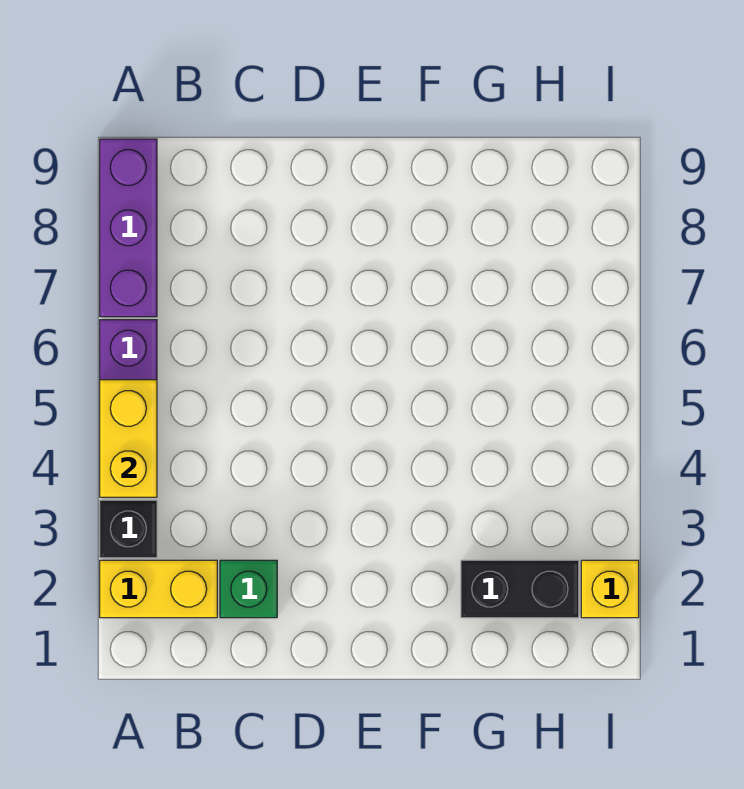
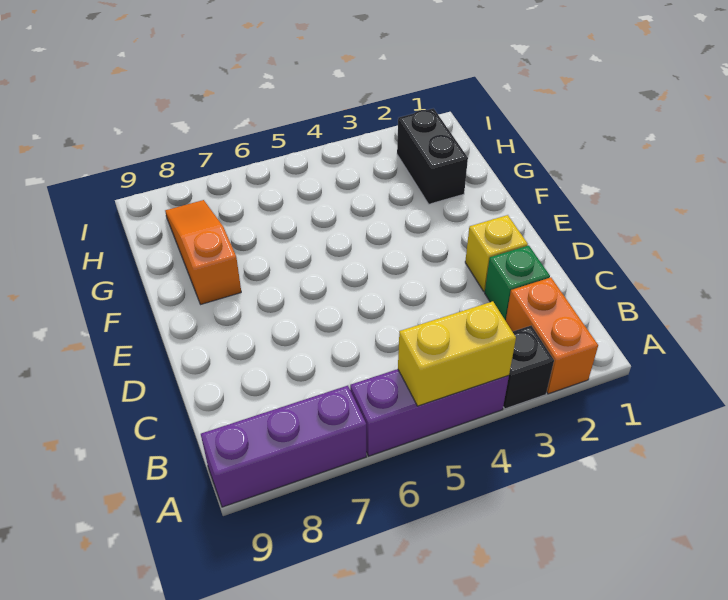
yellow brick A2:B2 level 1 -> orange brick A2:B2 level 1
none -> orange slope F8:H8 level 1 top F
yellow brick I2 level 1 -> yellow brick D2 level 1

